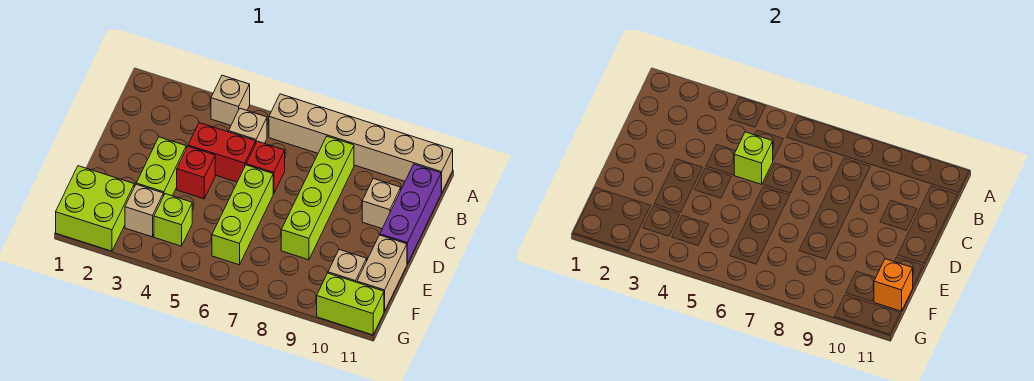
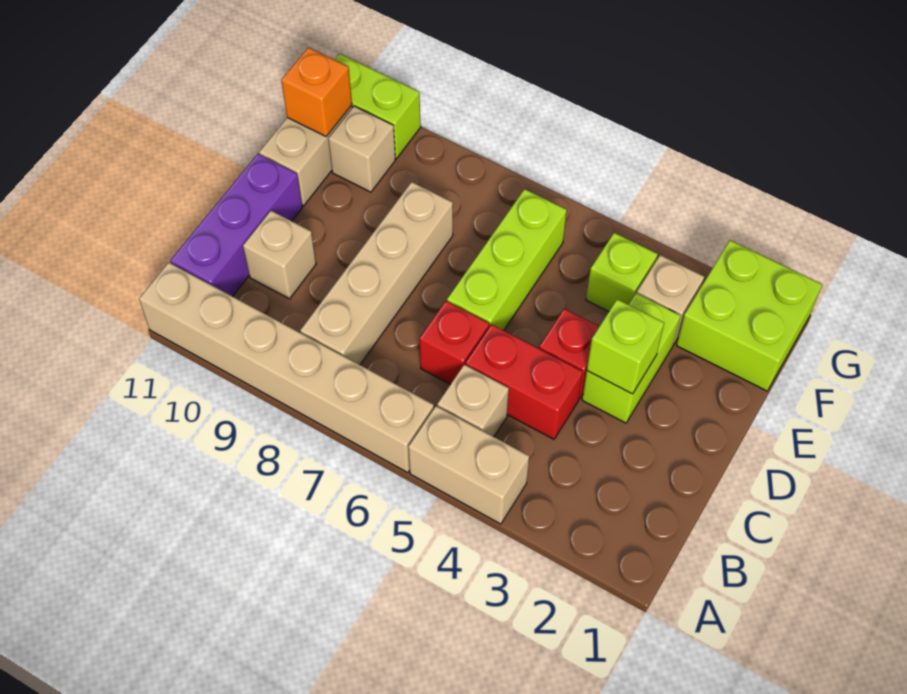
tan brick A4 level 1 -> tan brick A4:A5 level 1
lime brick B8:E8 level 1 -> tan brick B8:E8 level 1
lime brick C5 level 2 -> lime brick D3 level 2

